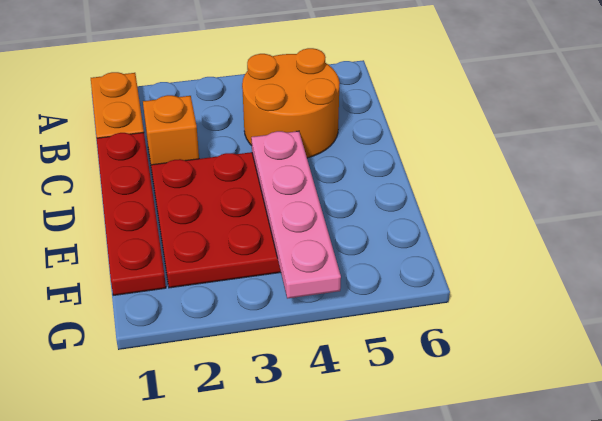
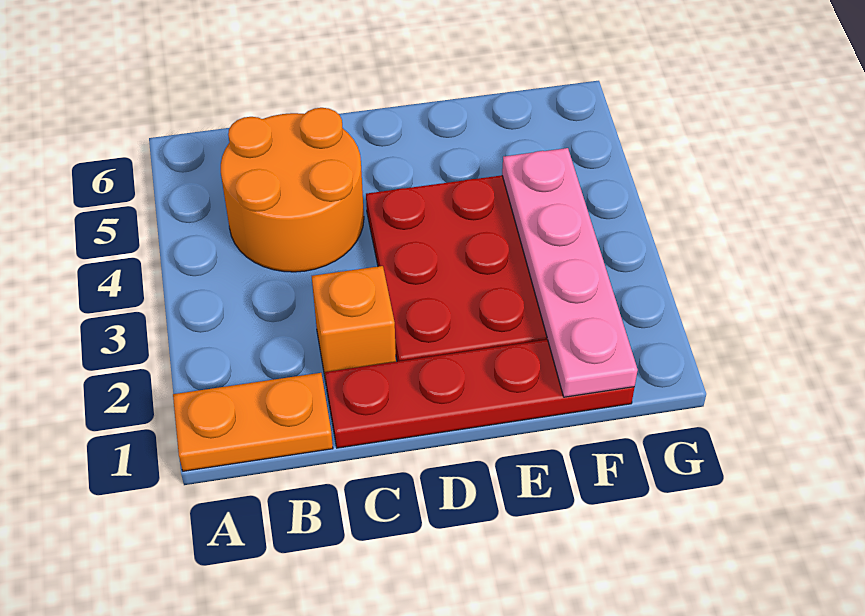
pink plate D4:G4 level 2 -> pink plate F1:F4 level 2

